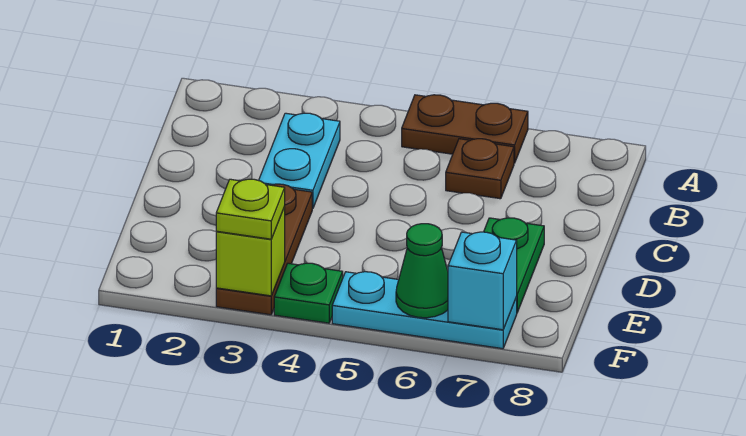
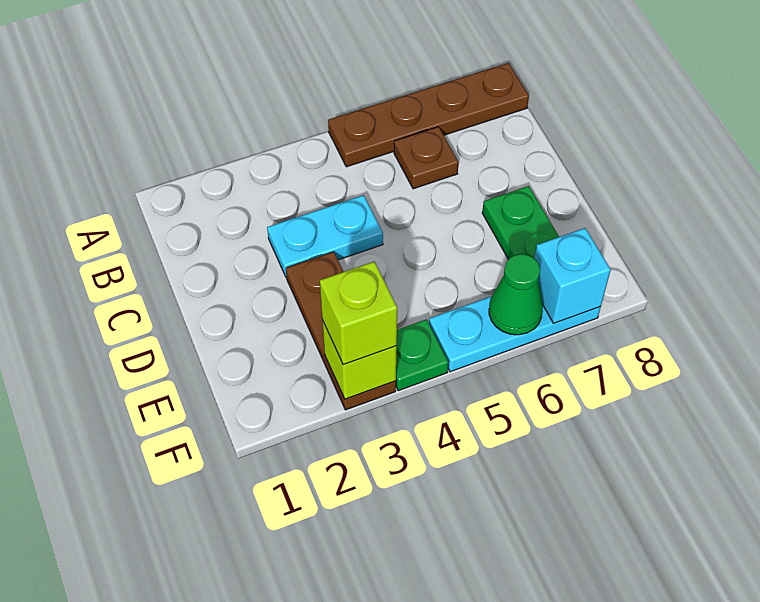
brown plate A5:A6 level 1 -> brown plate A5:A8 level 1
cyan plate B3:C3 level 1 -> cyan plate C3:C4 level 1
lime plate F3 level 3 -> lime brick F3 level 3

